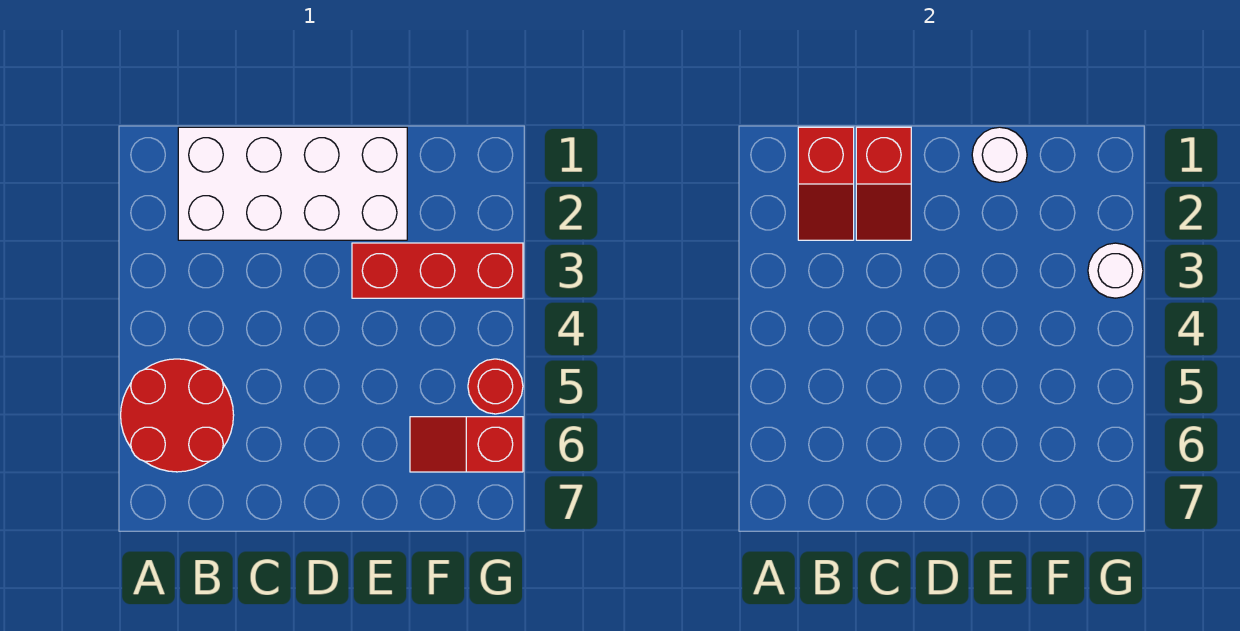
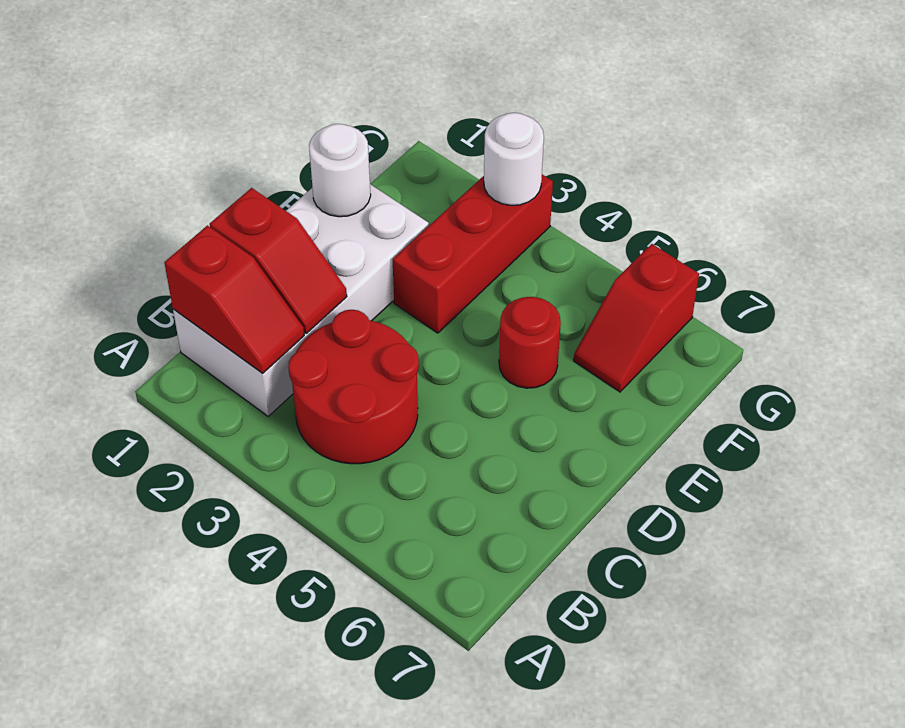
red round brick A5:B6 level 1 -> red round brick B3:C4 level 1
red round brick G5 level 1 -> red round brick E5 level 1

